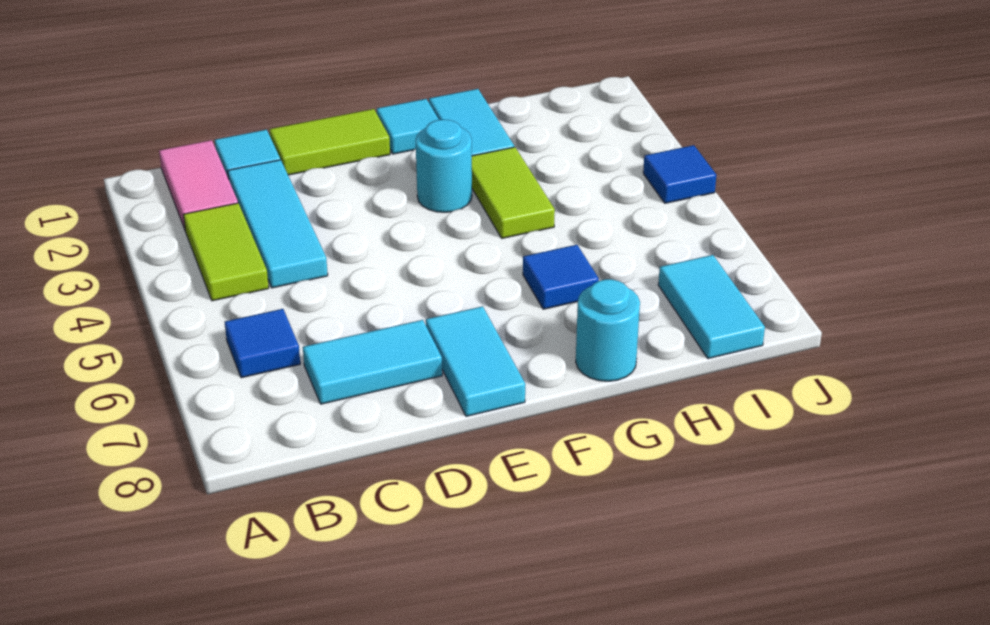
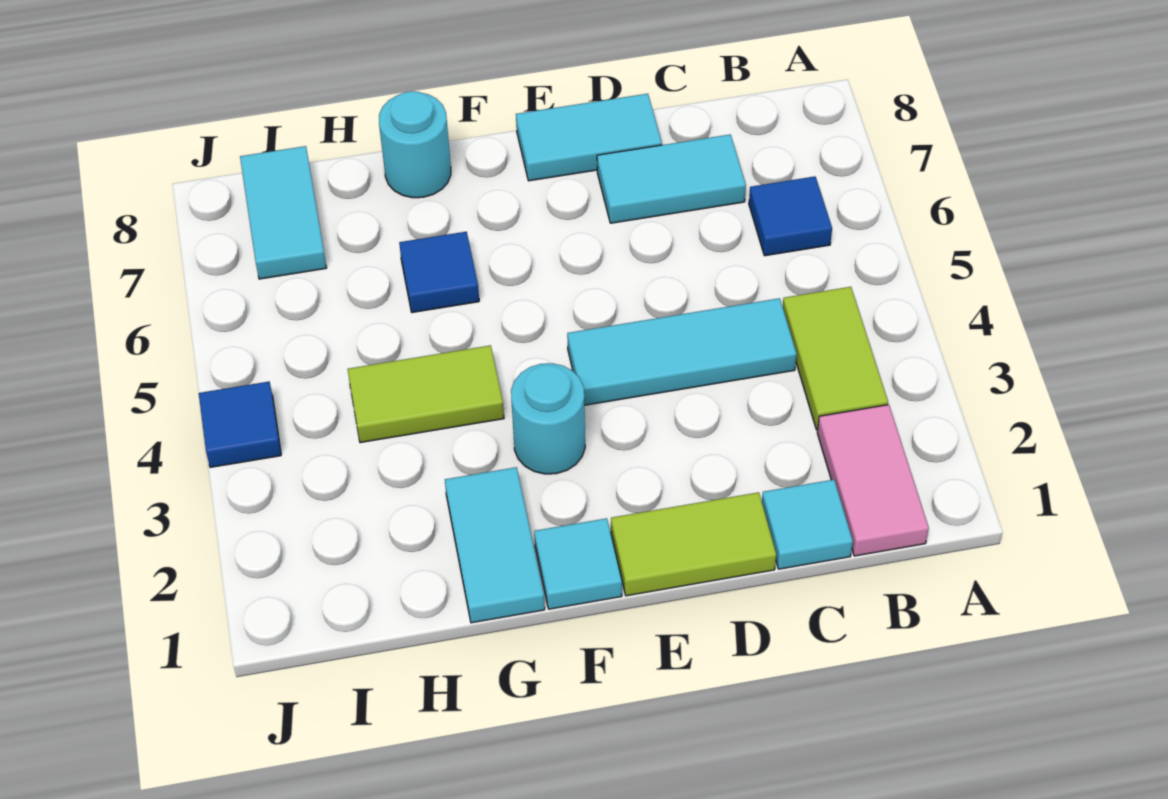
cyan tile C2:C4 level 1 -> cyan tile C4:E4 level 1
cyan tile E7:E8 level 1 -> cyan tile D8:E8 level 1
lime tile G3:G4 level 1 -> lime tile G4:H4 level 1

